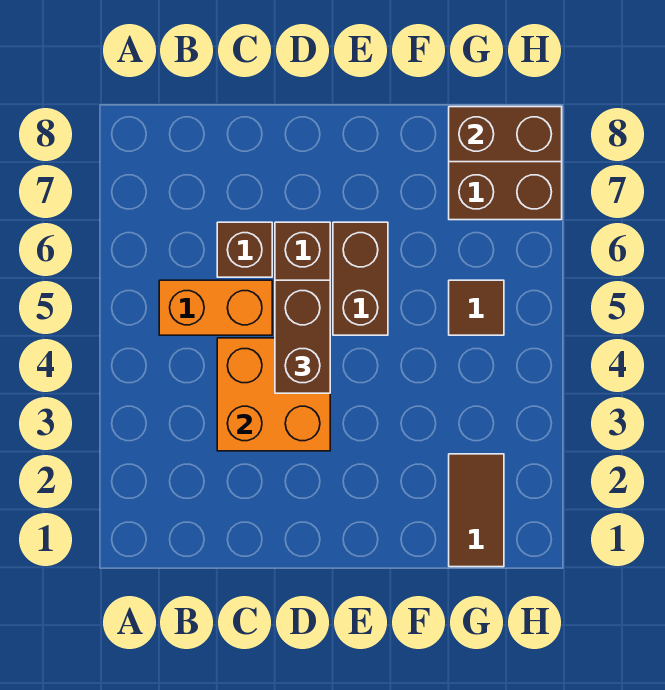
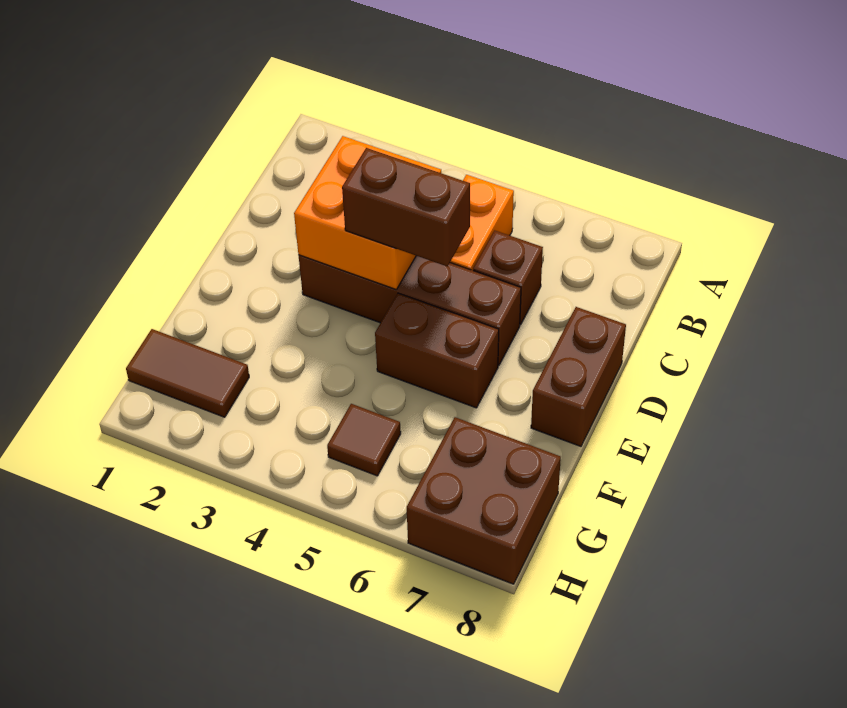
brown brick G8:H8 level 2 -> brown brick D8:E8 level 1

